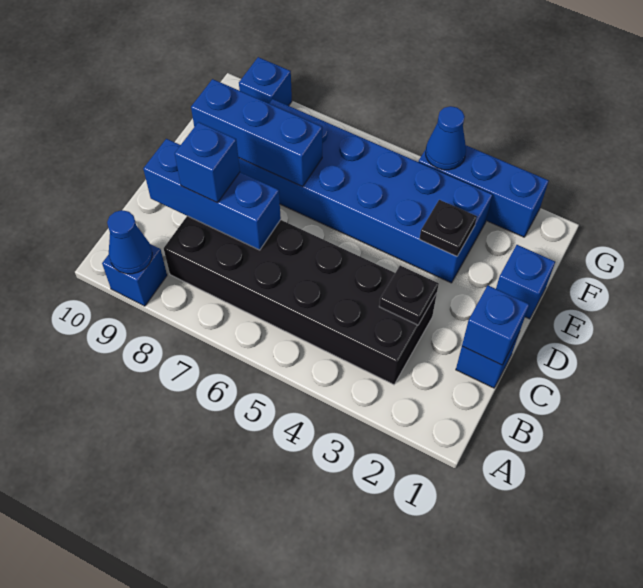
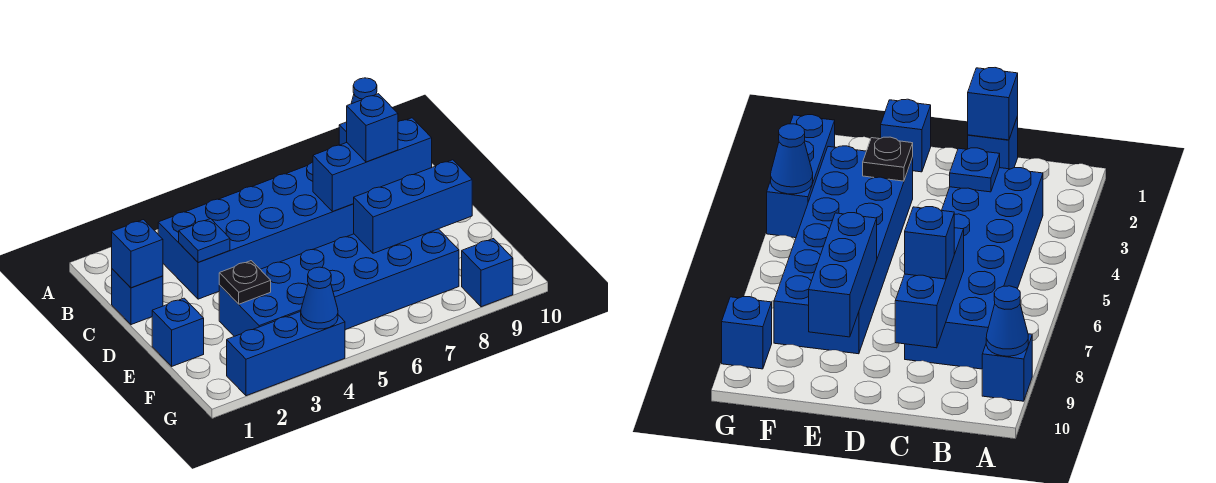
black brick B3:C8 level 1 -> blue brick B3:C8 level 1
black plate C3 level 2 -> blue plate C3 level 2

